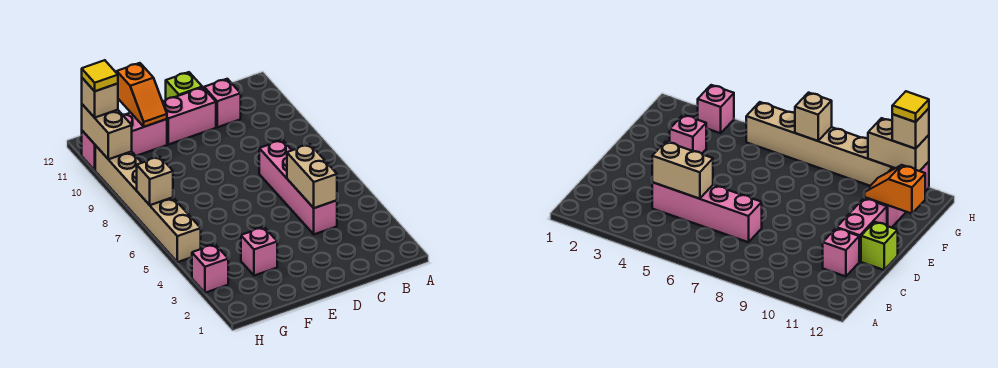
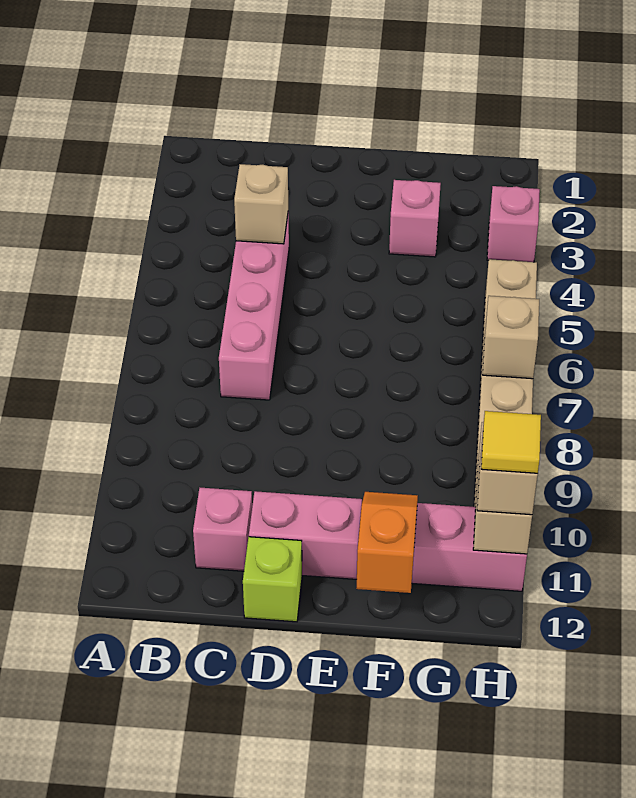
tan brick C4:C5 level 2 -> tan brick C4 level 2

